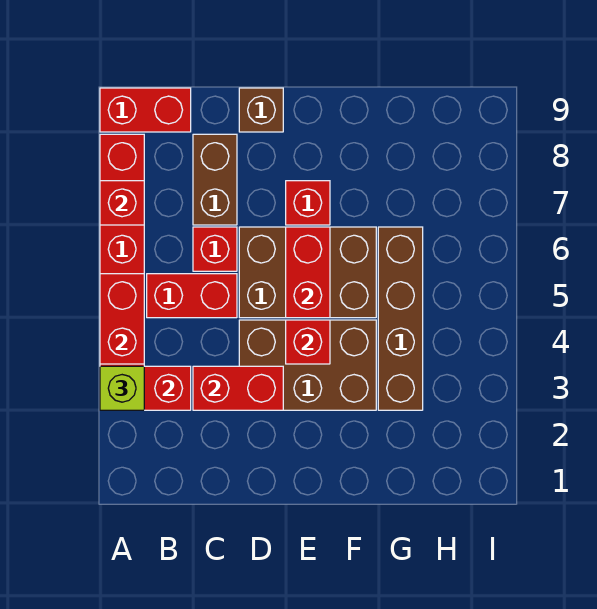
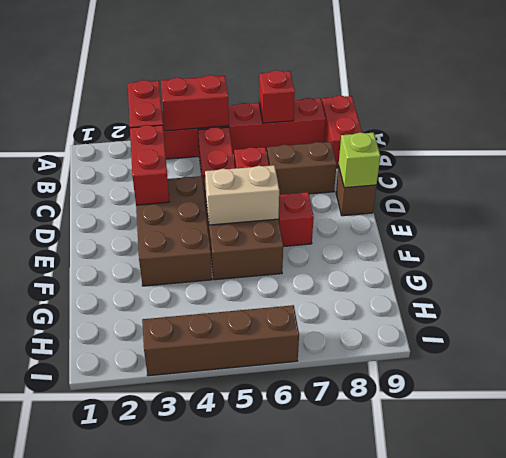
lime brick A3 level 3 -> lime brick D9 level 2
red brick E4 level 2 -> none
red brick E5:E6 level 2 -> tan brick E5:E6 level 2
brown brick G3:G6 level 1 -> brown brick I3:I6 level 1

